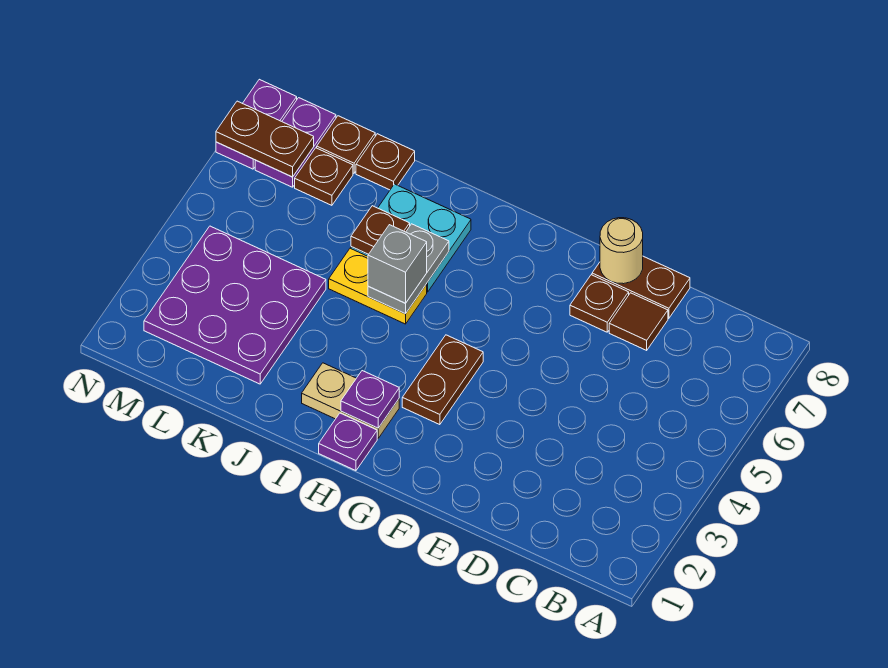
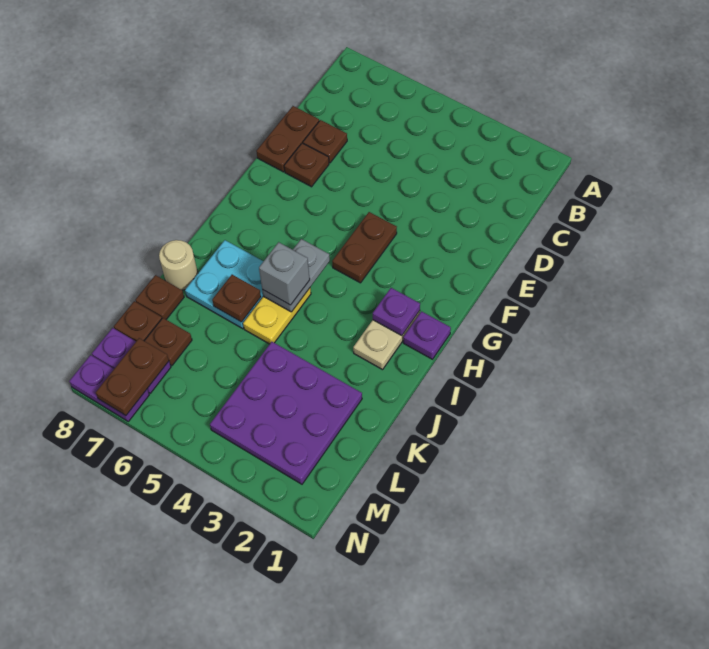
brown tile D7 level 1 -> brown plate D7 level 1
tan round brick E8 level 2 -> tan round brick J8 level 1
brown plate G3:G4 level 1 -> brown plate F4:G4 level 1
grey plate I5:I6 level 2 -> grey plate H5:I5 level 2

